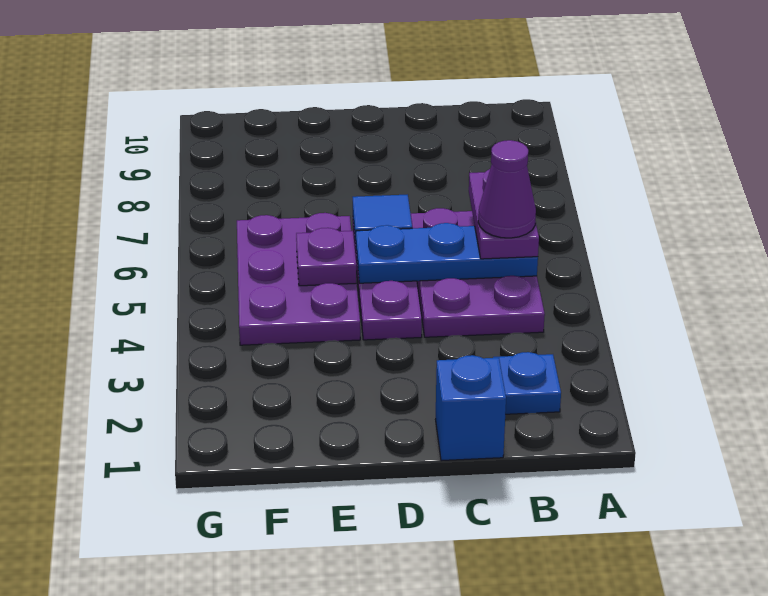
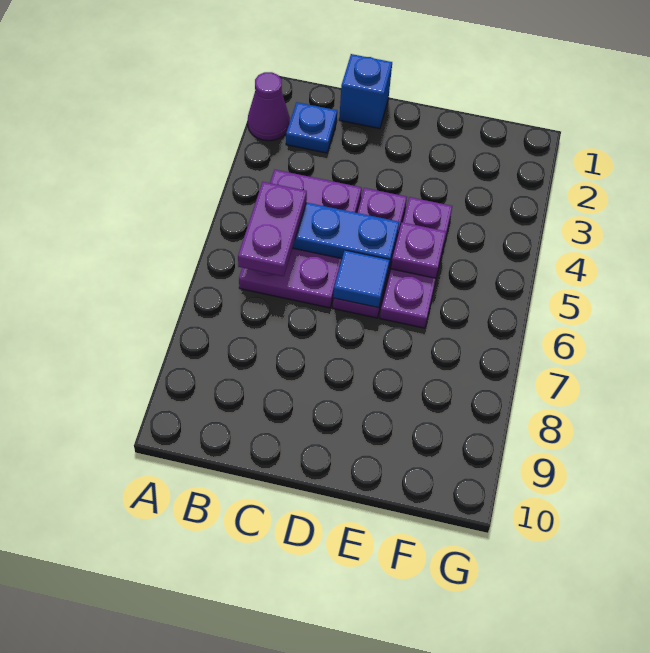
purple cone B5 level 4 -> purple cone A2 level 1
purple plate E4:F6 level 1 -> purple plate E4:E6 level 1

